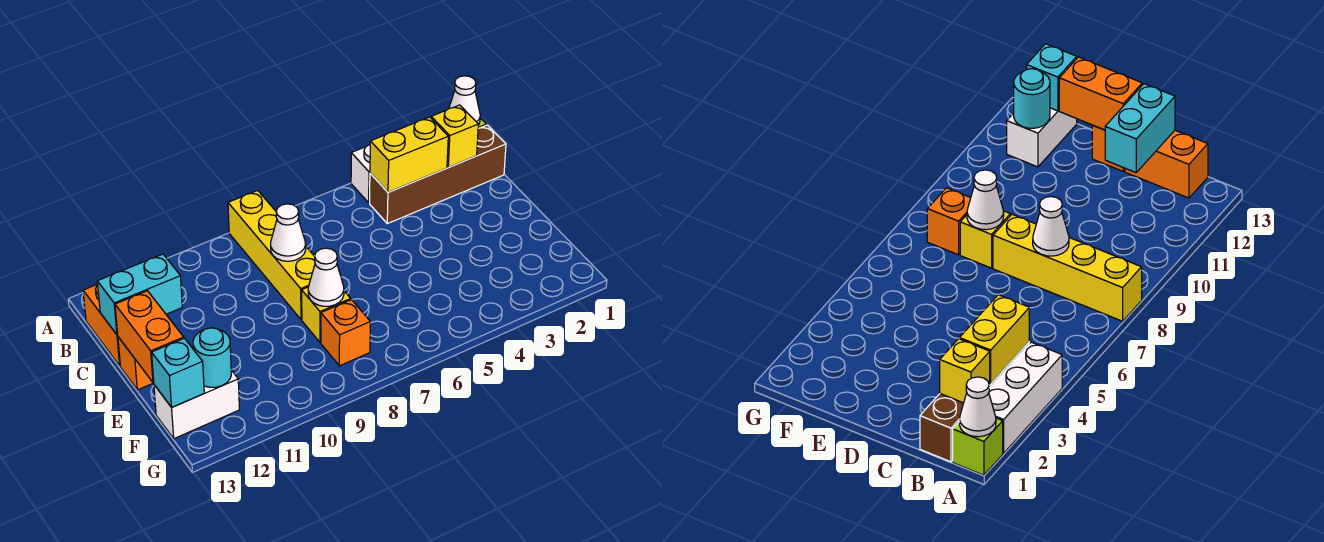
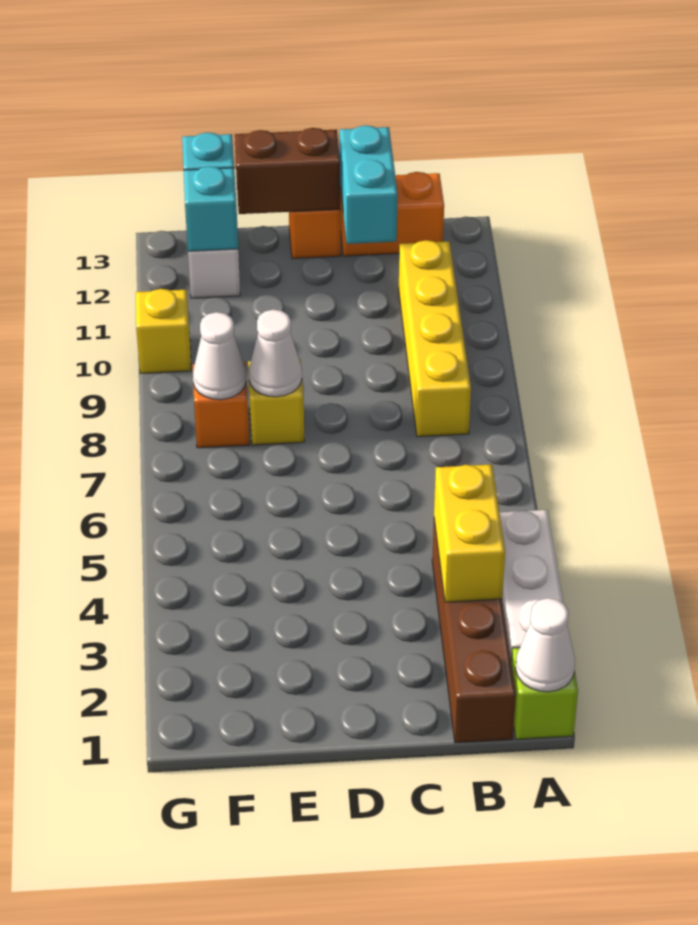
yellow brick A8:D8 level 1 -> yellow brick B8:B11 level 1
yellow brick B2 level 2 -> yellow brick G10 level 1
white cone C8 level 2 -> white cone F8 level 2
orange brick D13:E13 level 2 -> brown brick D13:E13 level 2
cyan round brick F12 level 2 -> cyan brick F12 level 2

